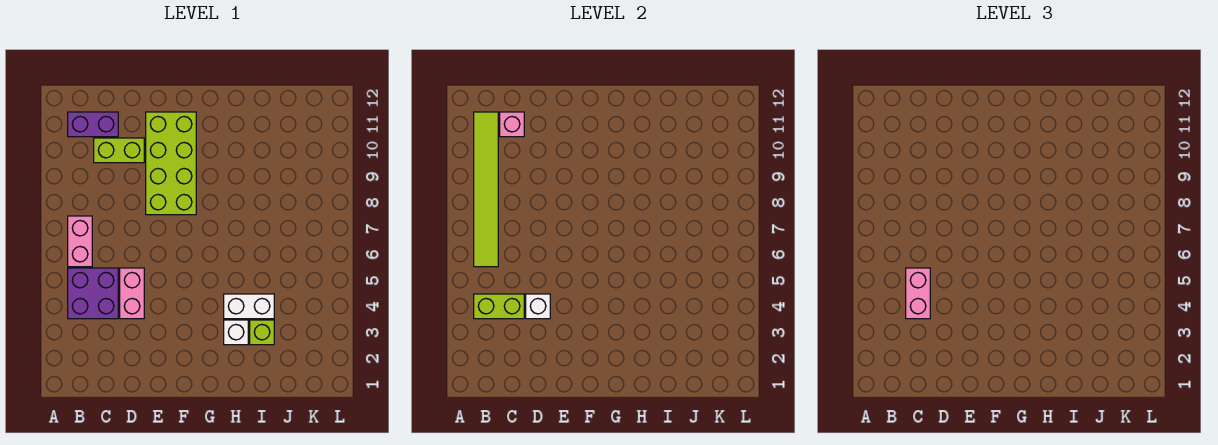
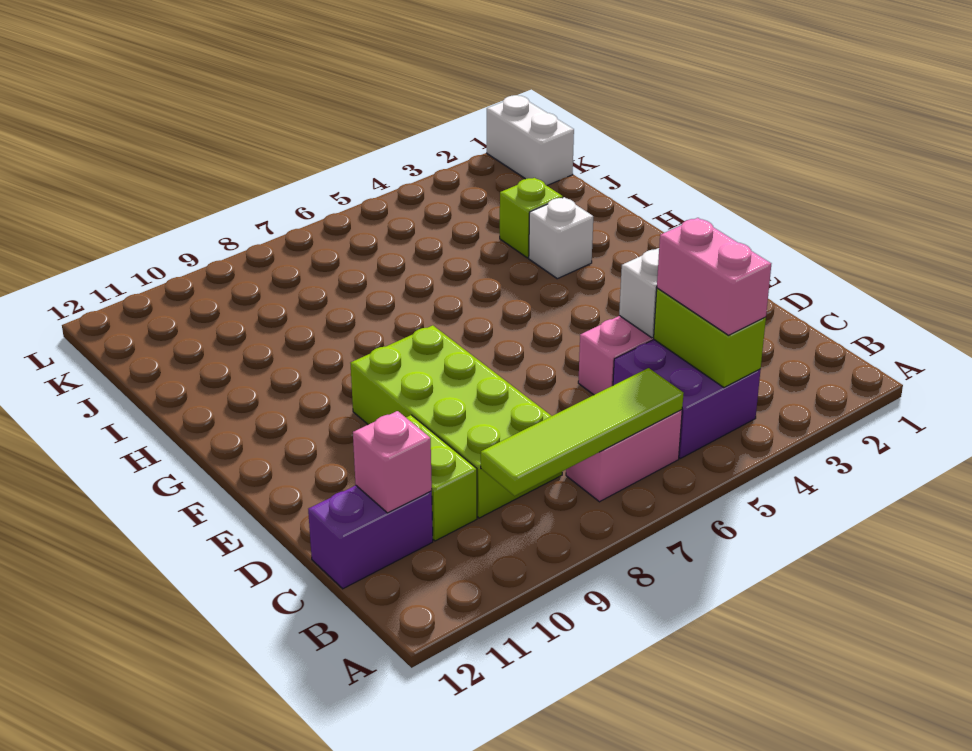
lime tile B6:B11 level 2 -> lime tile B6:B9 level 2
purple brick B11:C11 level 1 -> purple brick C11:C12 level 1
pink brick C4:C5 level 3 -> pink brick B4:C4 level 3
lime brick E8:F11 level 1 -> lime brick C8:F9 level 1
white brick H4:I4 level 1 -> white brick K1:L1 level 1

